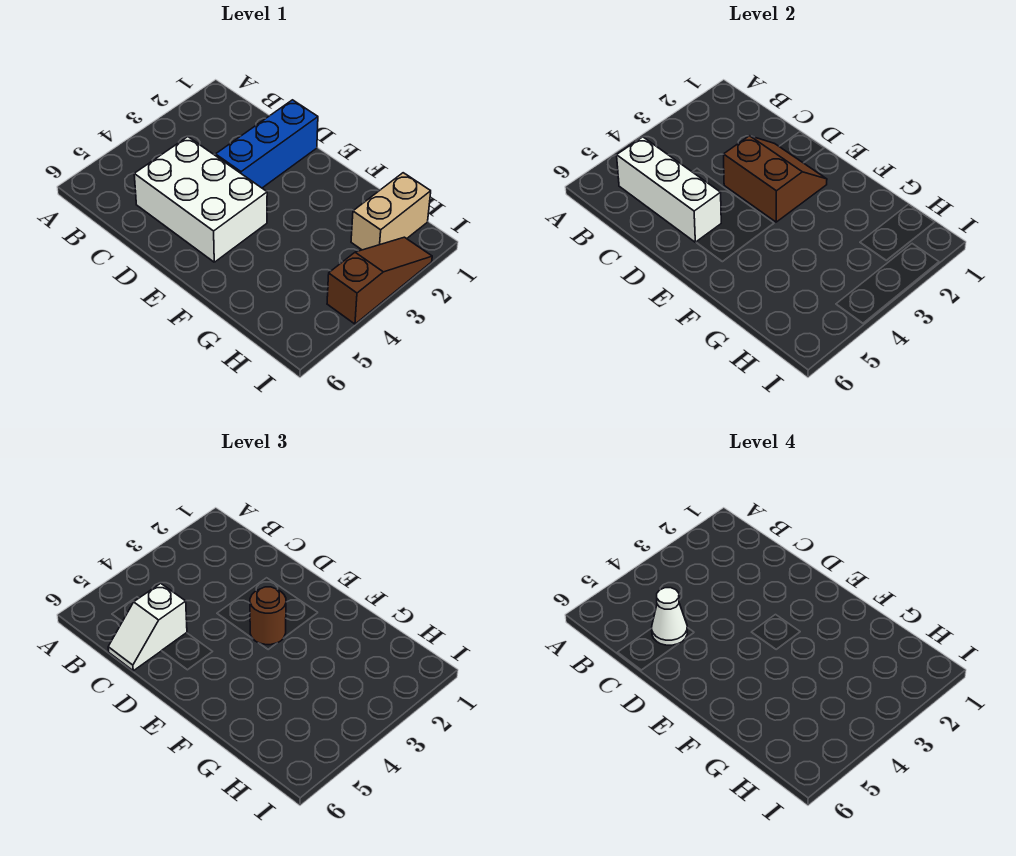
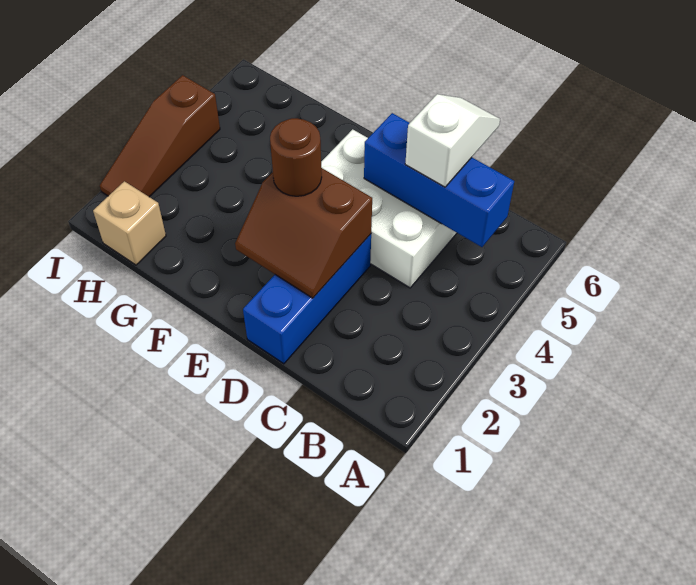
white brick B5:D5 level 2 -> blue brick B5:D5 level 2
white cone C5 level 4 -> none
tan brick H1:H2 level 1 -> tan brick H1 level 1

